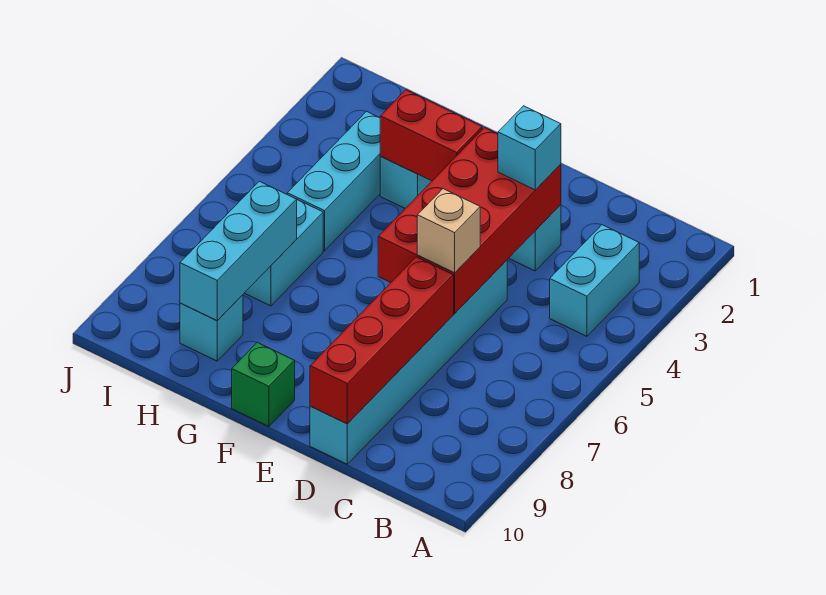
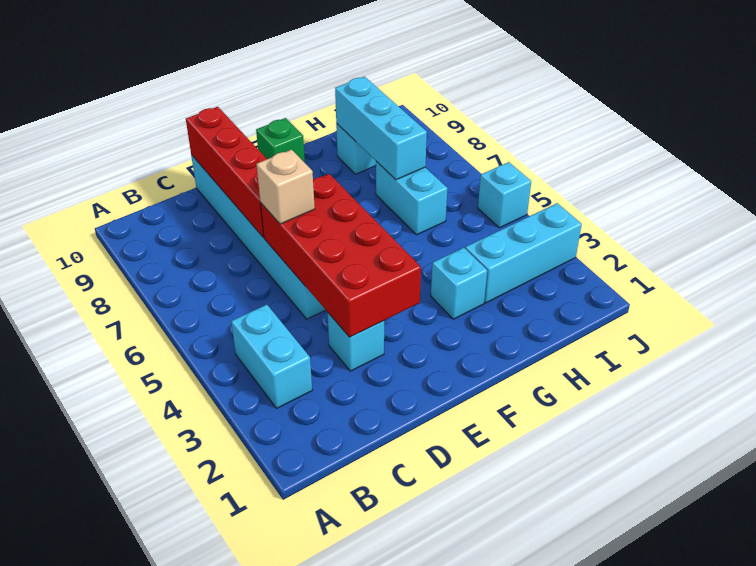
cyan brick D3 level 3 -> cyan brick J5 level 1
red brick F3:G3 level 2 -> none
cyan brick H3:H5 level 1 -> cyan brick H3:J3 level 1

